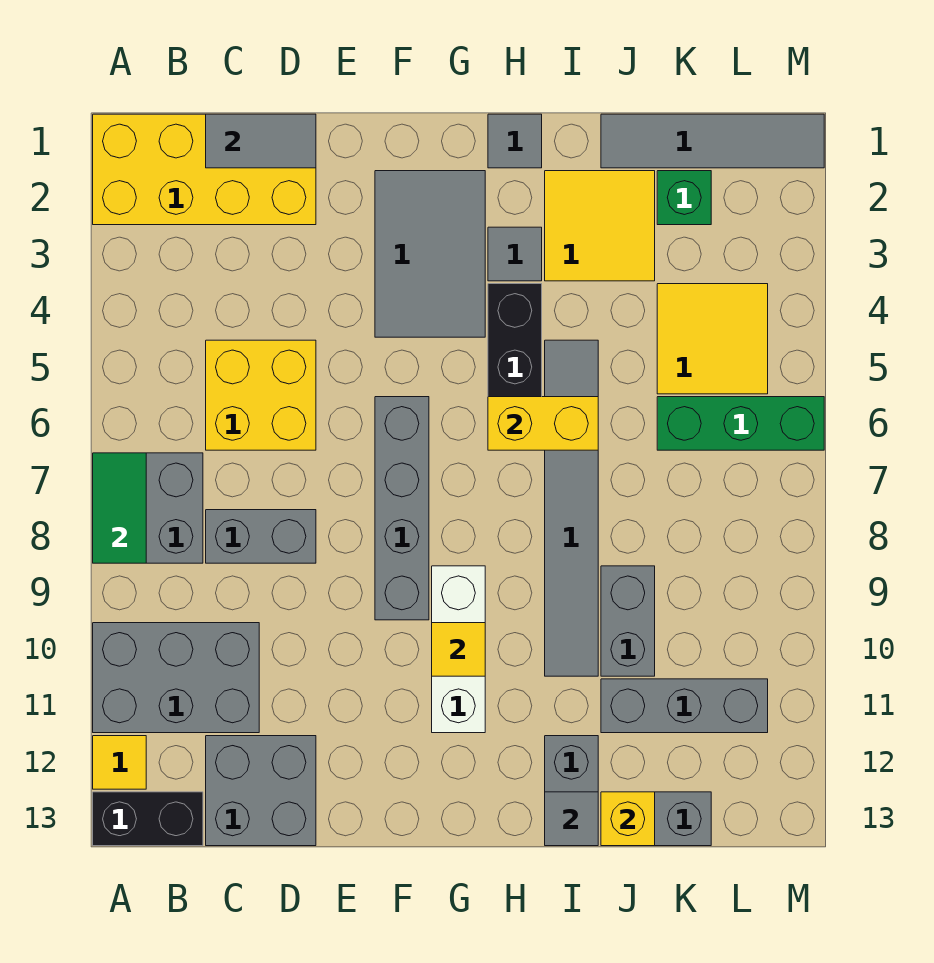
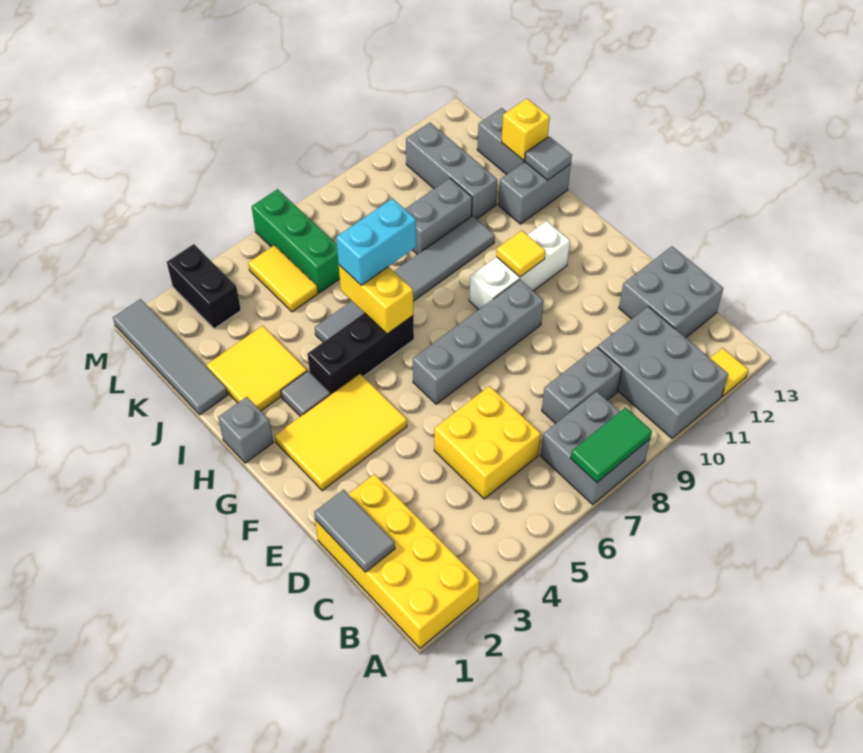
black brick A13:B13 level 1 -> black brick L3:M3 level 1
grey brick C8:D8 level 1 -> grey brick C8:C9 level 1
grey tile F2:G4 level 1 -> yellow tile F2:G4 level 1
grey tile H1 level 1 -> grey brick H1 level 1
none -> cyan brick I6:I7 level 3
green brick K2 level 1 -> none
yellow tile K4:L5 level 1 -> yellow tile K5:L5 level 1

